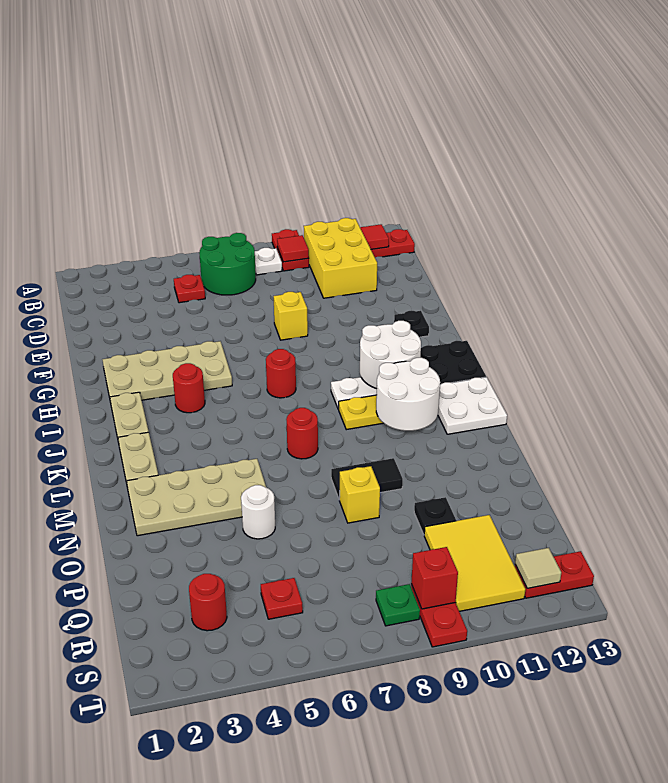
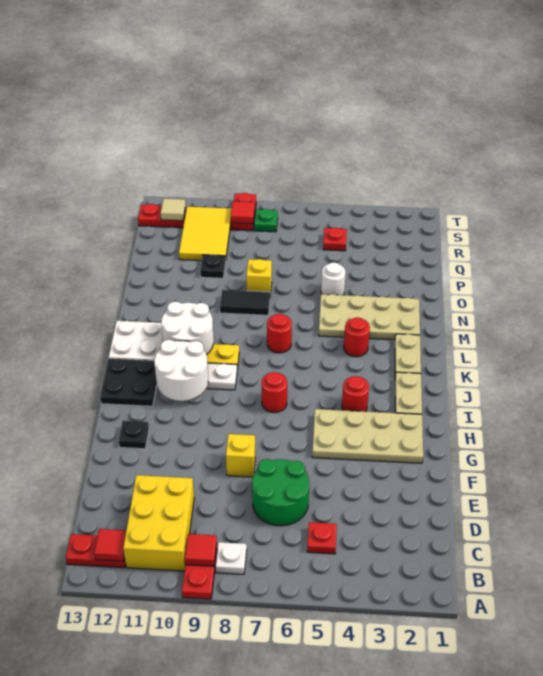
green round brick B6:C7 level 1 -> green round brick D6:E7 level 1
red round brick R3 level 1 -> red round brick L4 level 1
red brick S9 level 2 -> red tile S9 level 2

